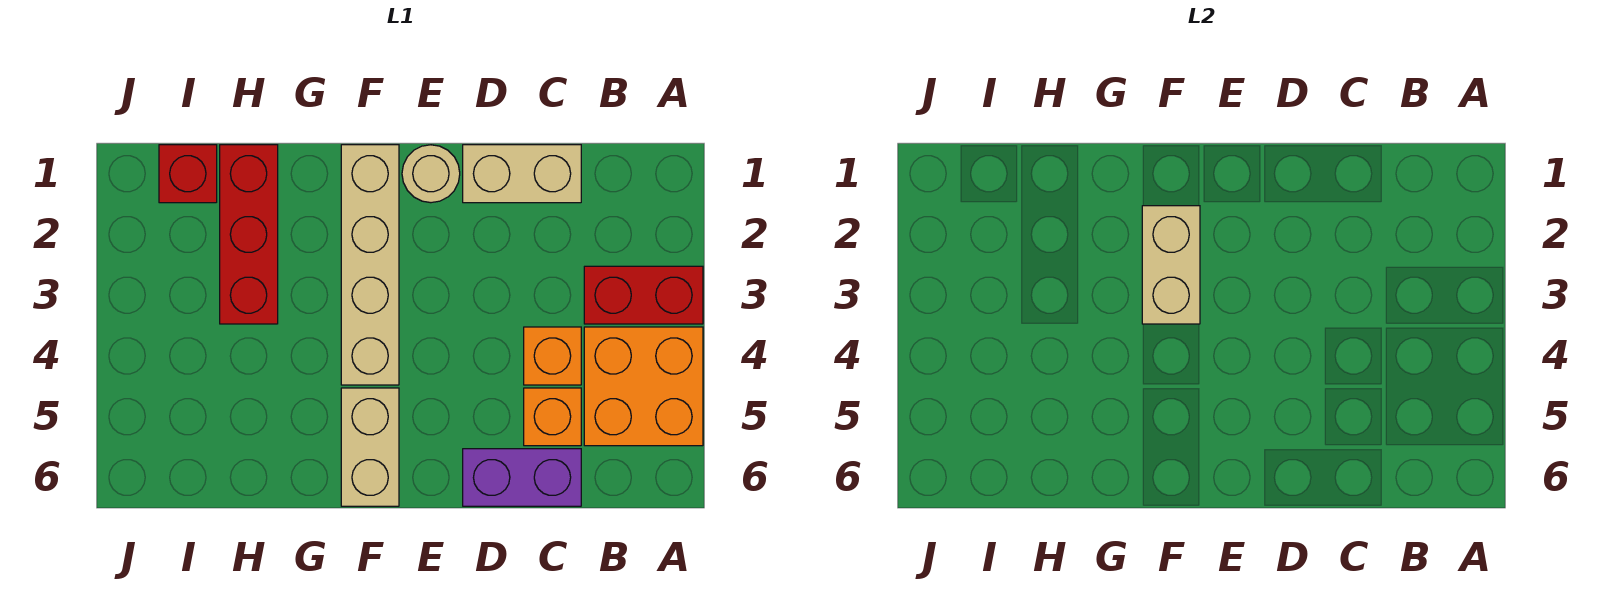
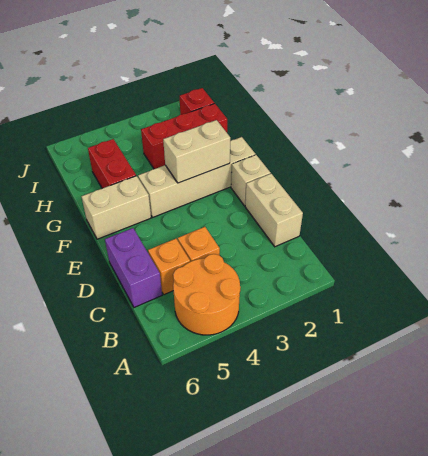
red brick A3:B3 level 1 -> red brick G5:H5 level 1
orange brick A4:B5 level 1 -> orange round brick A4:B5 level 1
tan round brick E1 level 1 -> tan brick E1 level 1

